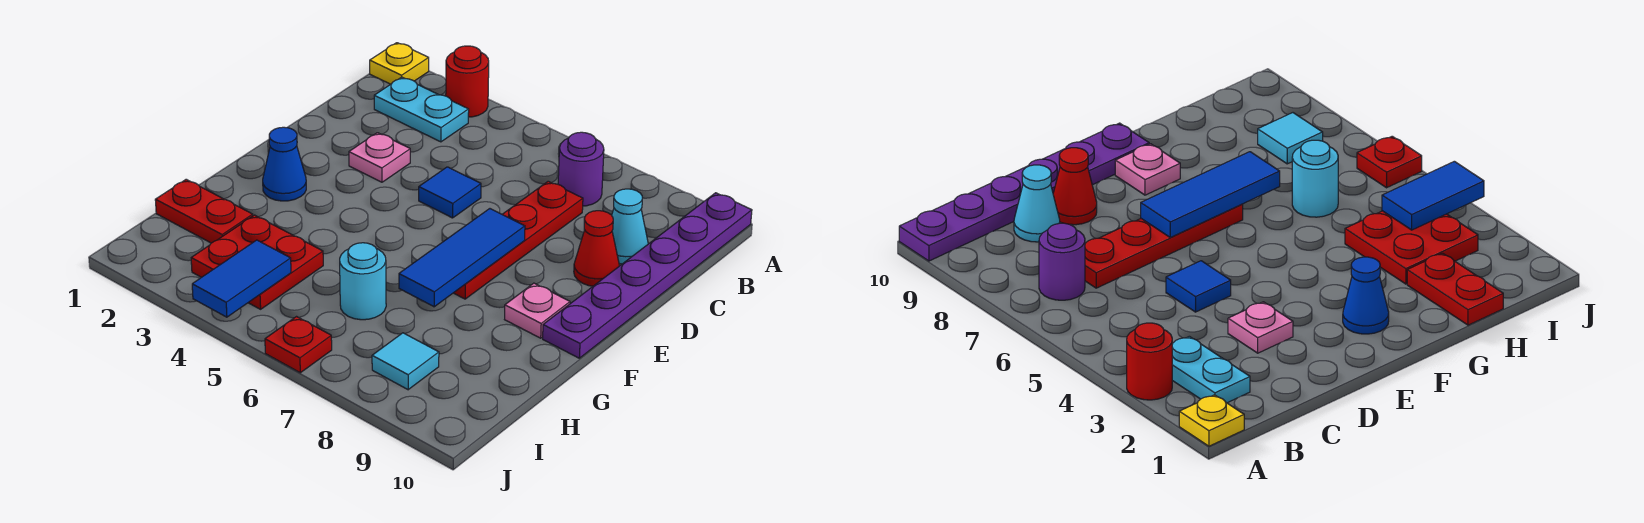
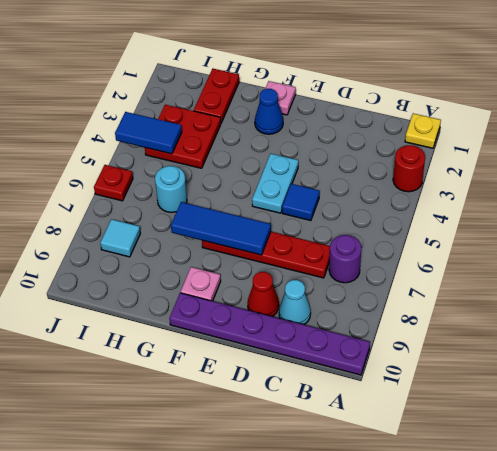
cyan plate B2:B3 level 1 -> cyan plate E4:E5 level 1
pink plate D3 level 1 -> pink plate F1 level 1

